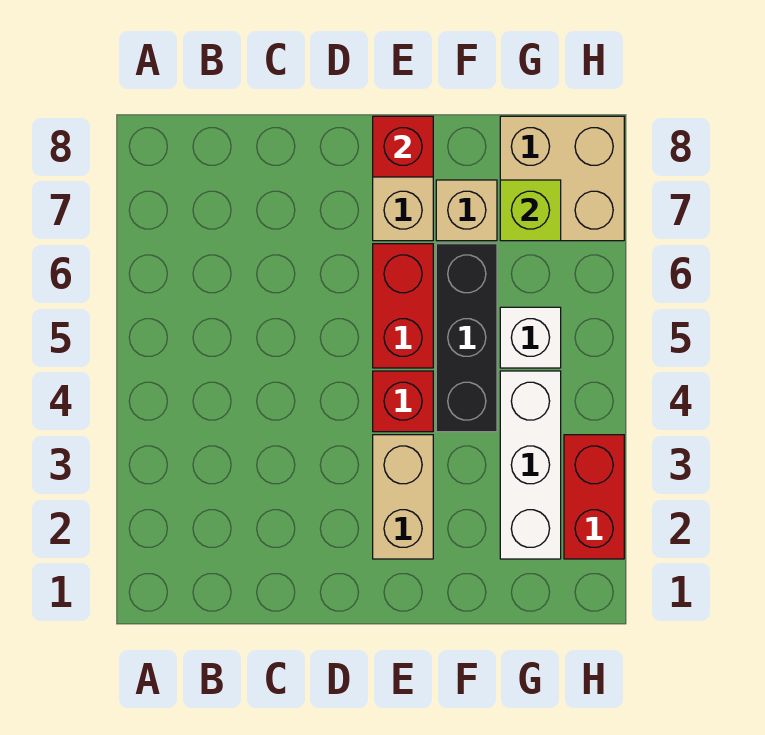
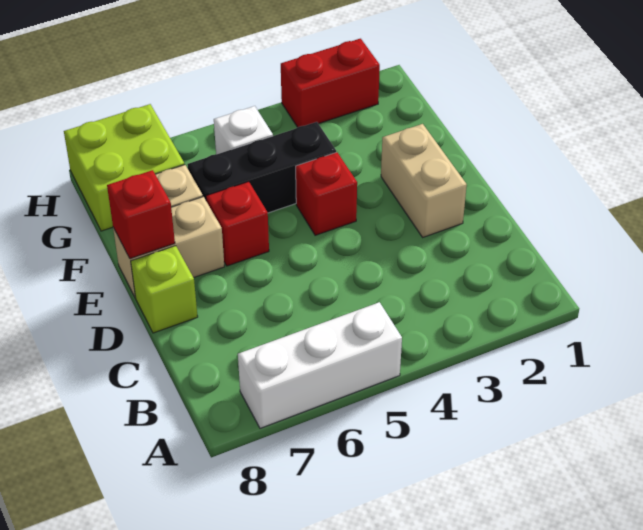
tan brick E2:E3 level 1 -> tan brick D2:E2 level 1
red brick E5:E6 level 1 -> red brick E6 level 1
white brick G2:G4 level 1 -> white brick A5:A7 level 1
tan brick G7:H8 level 1 -> lime brick G7:H8 level 1
lime brick G7 level 2 -> lime brick D8 level 1

